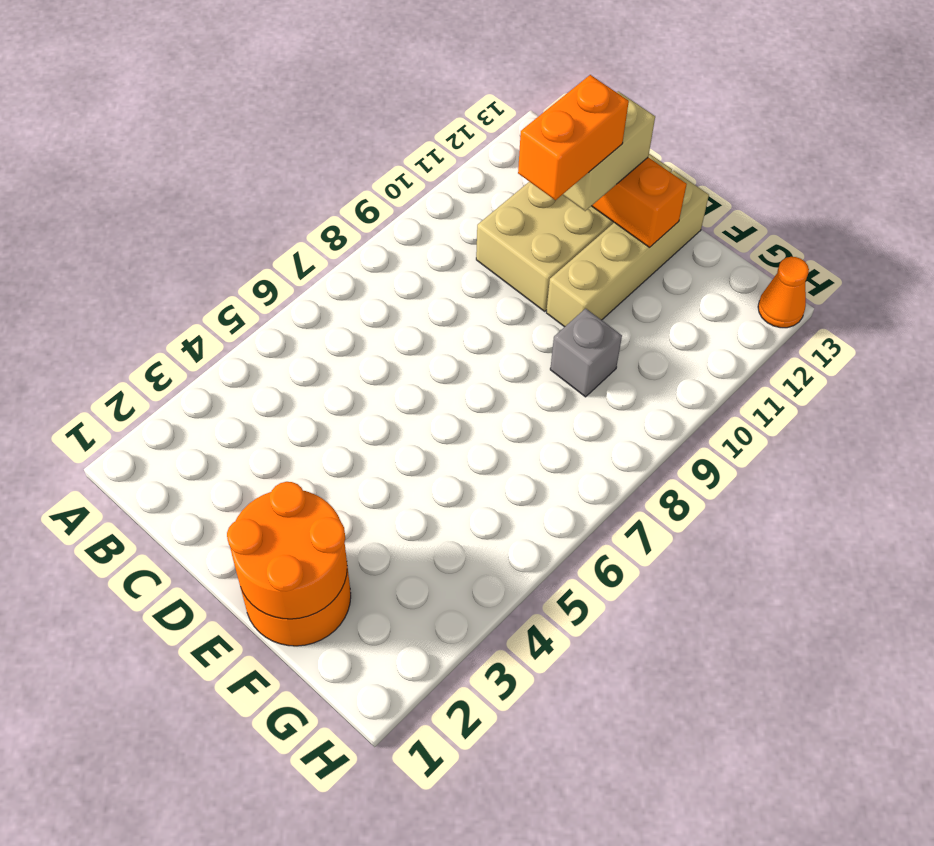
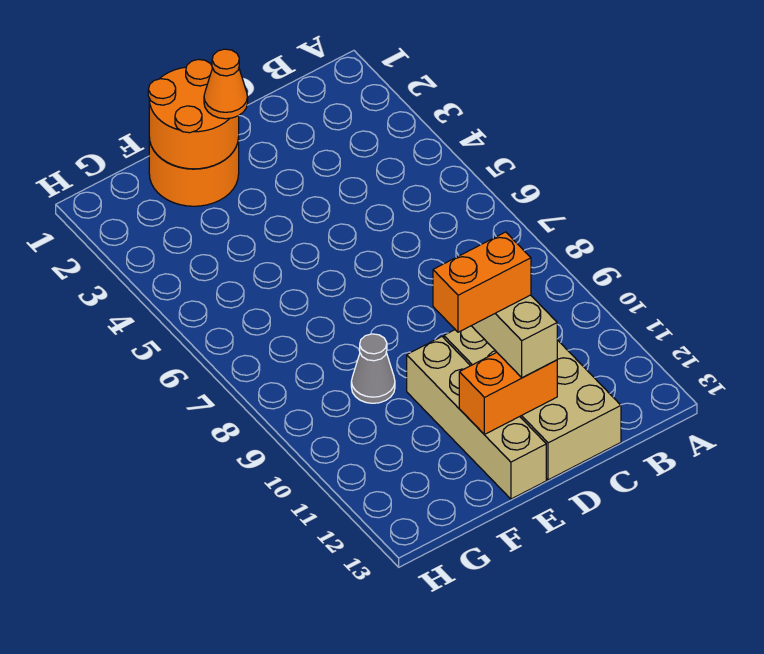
orange brick D10:D11 level 4 -> orange brick D11:E11 level 4
grey brick F9 level 1 -> grey cone F9 level 1
orange cone H13 level 1 -> orange cone E2 level 3

